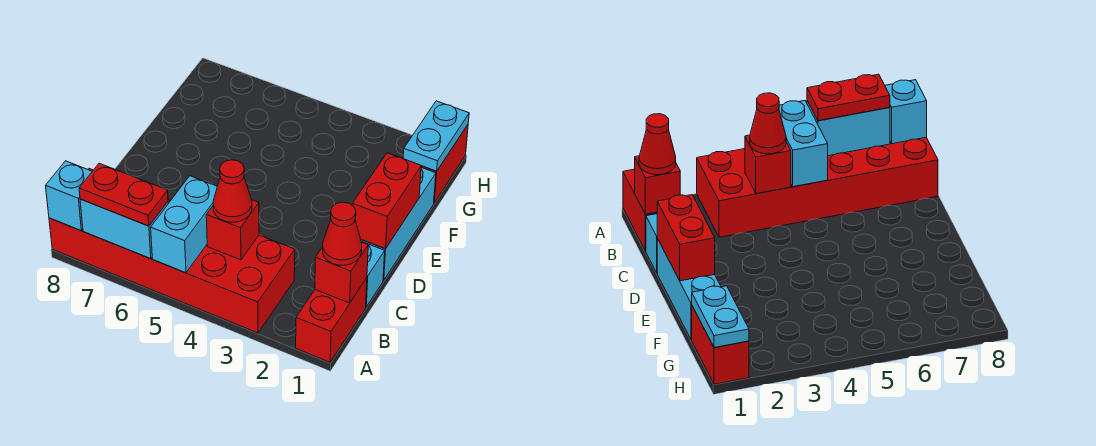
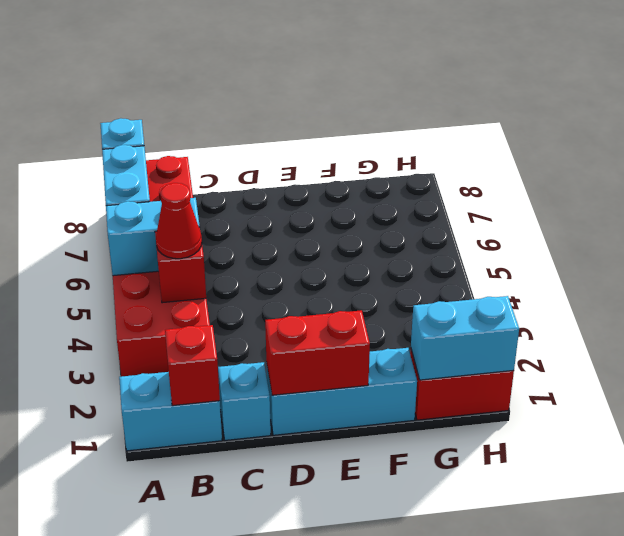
red brick A1:B1 level 1 -> cyan brick A1:B1 level 1
red plate A6:A7 level 3 -> none
red cone B1 level 3 -> none
cyan plate G1:H1 level 2 -> cyan brick G1:H1 level 2

